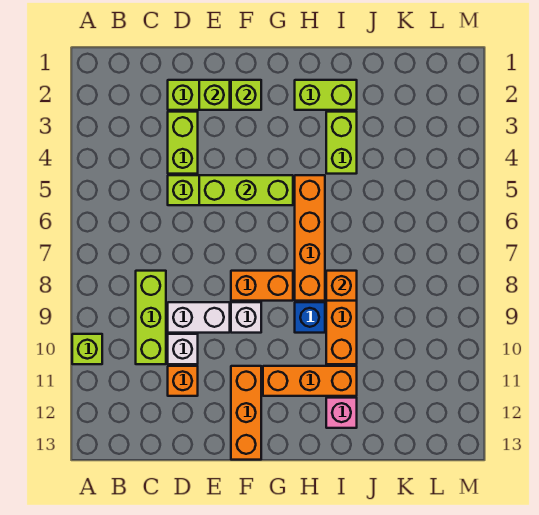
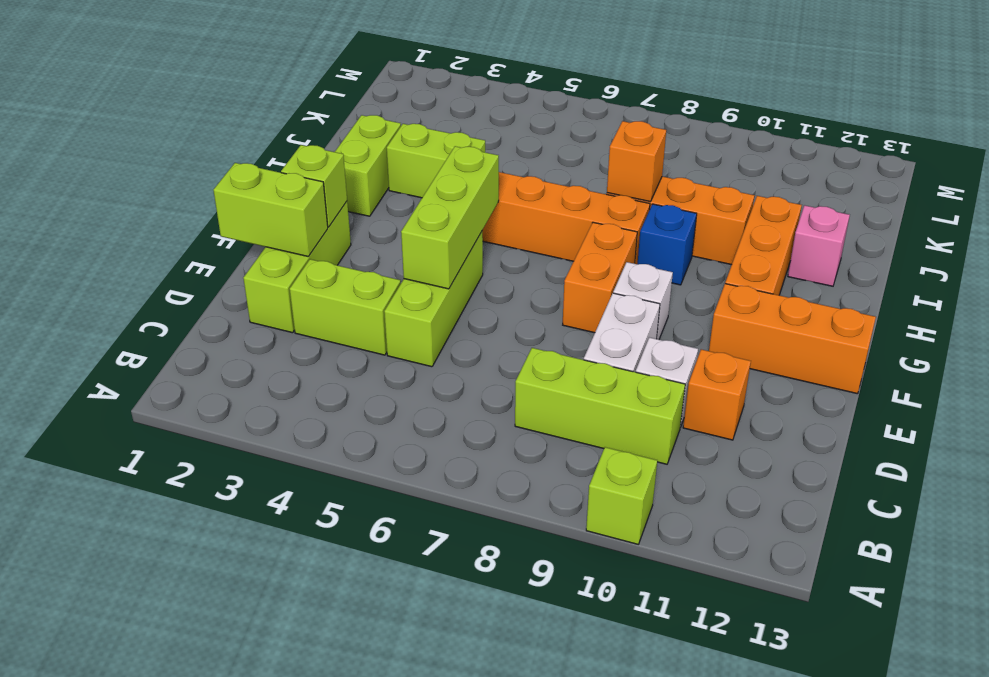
lime brick E2 level 2 -> lime brick E1:E2 level 2

